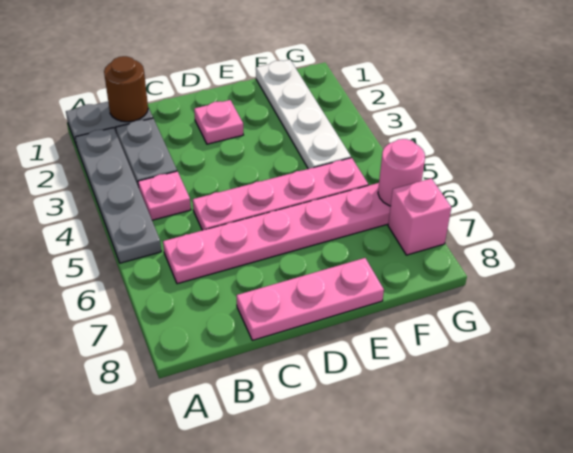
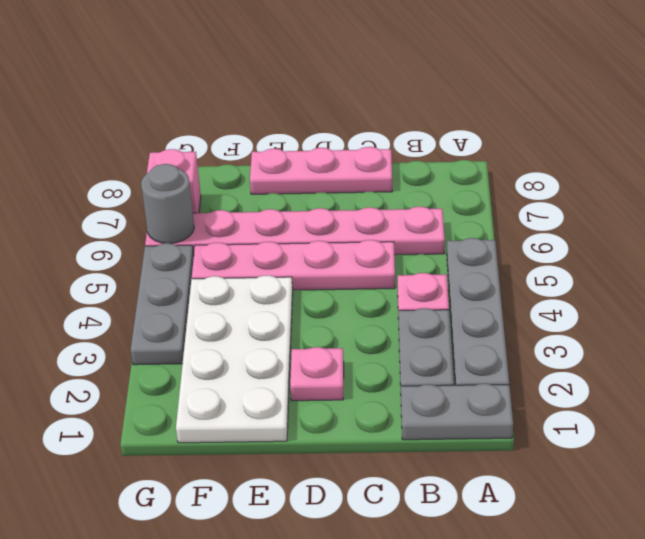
brown round brick B1 level 2 -> none
white plate F1:F4 level 1 -> white plate E1:F4 level 1
none -> grey plate G3:G5 level 1
pink round brick G6 level 2 -> grey round brick G6 level 2

